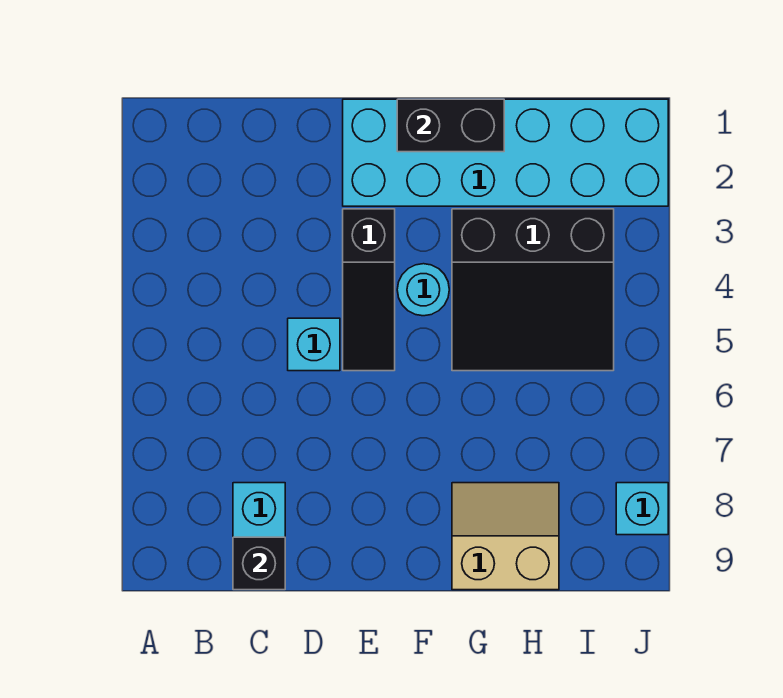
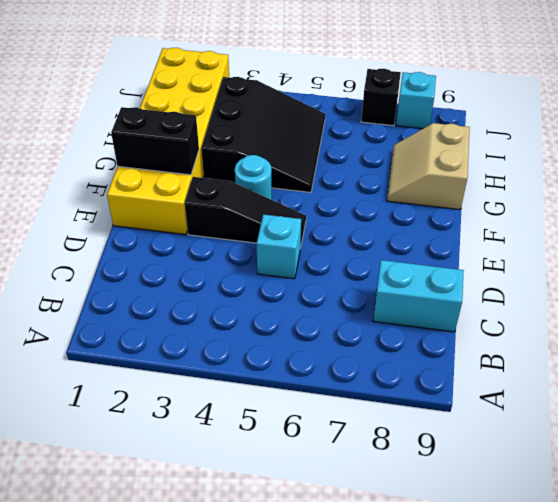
black brick C9 level 2 -> black brick J7 level 1
cyan brick E1:J2 level 1 -> yellow brick E1:J2 level 1
black brick F1:G1 level 2 -> black brick F1:F2 level 2

